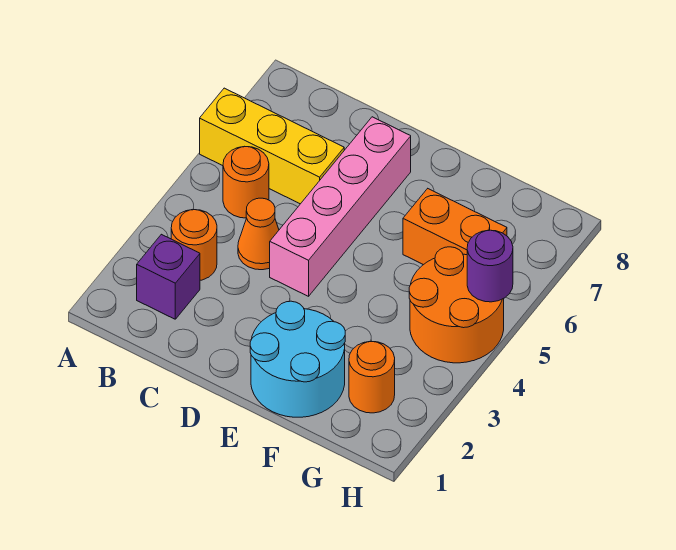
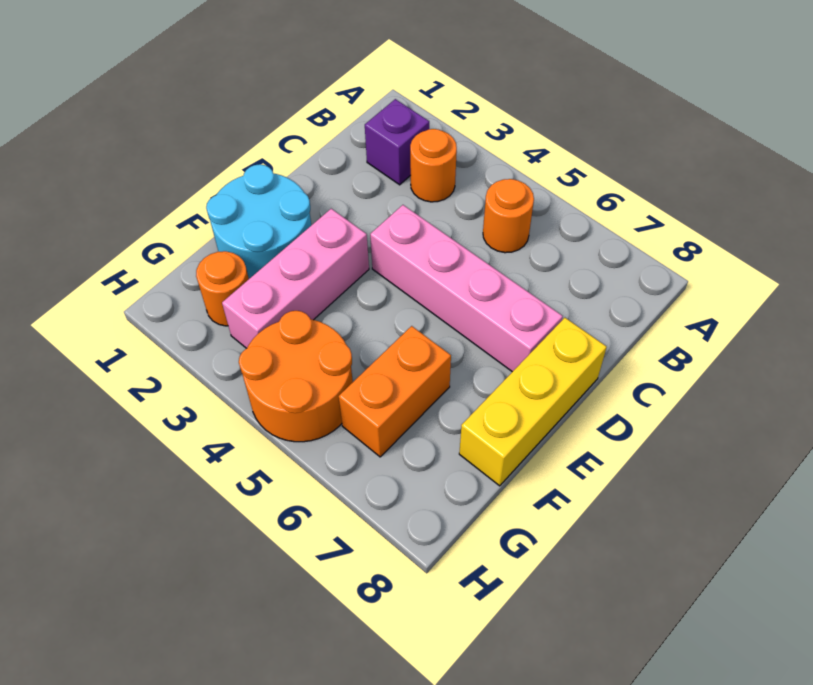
yellow brick A6:C6 level 1 -> yellow brick D8:F8 level 1
orange cone C4 level 1 -> none
none -> pink brick E3:G3 level 1
purple round brick H5 level 2 -> none

